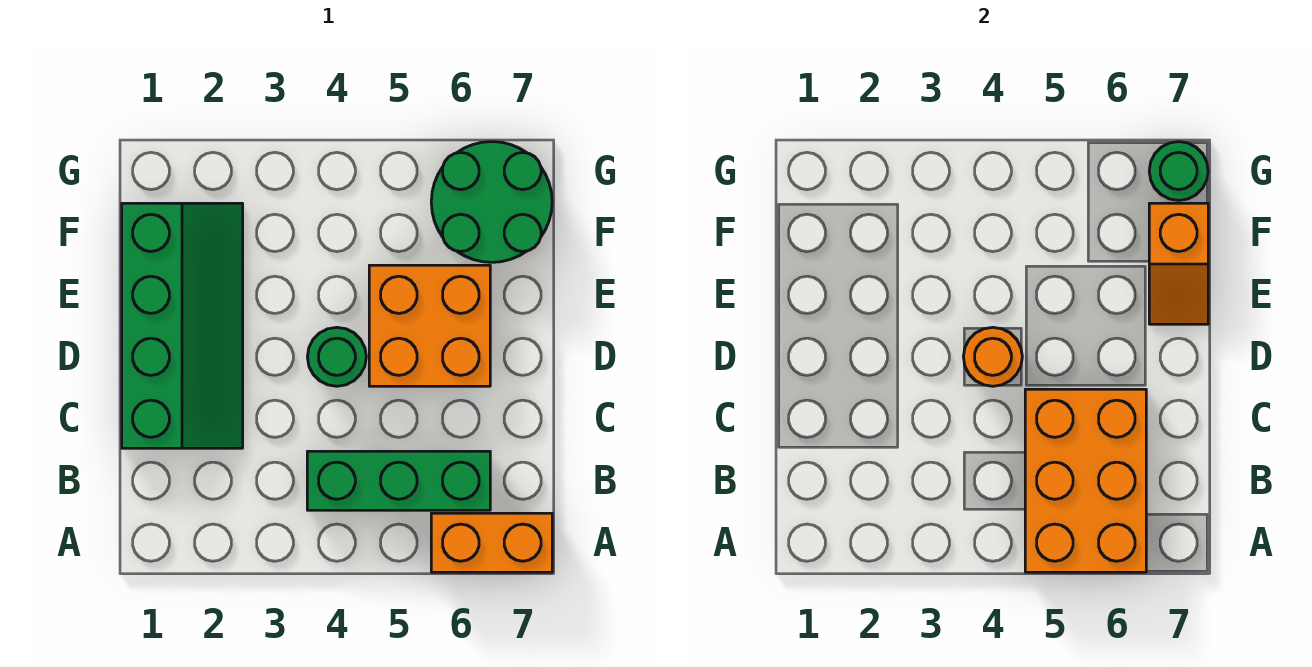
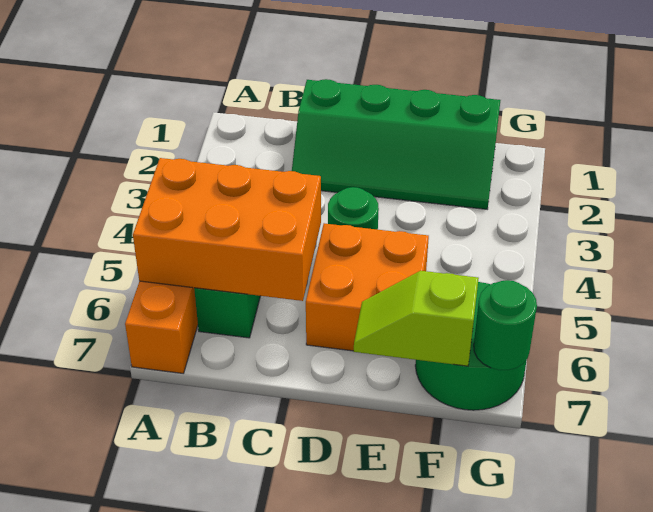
orange round brick D4 level 2 -> none
orange slope E7:F7 level 2 top F -> lime slope E7:F7 level 2 top F

